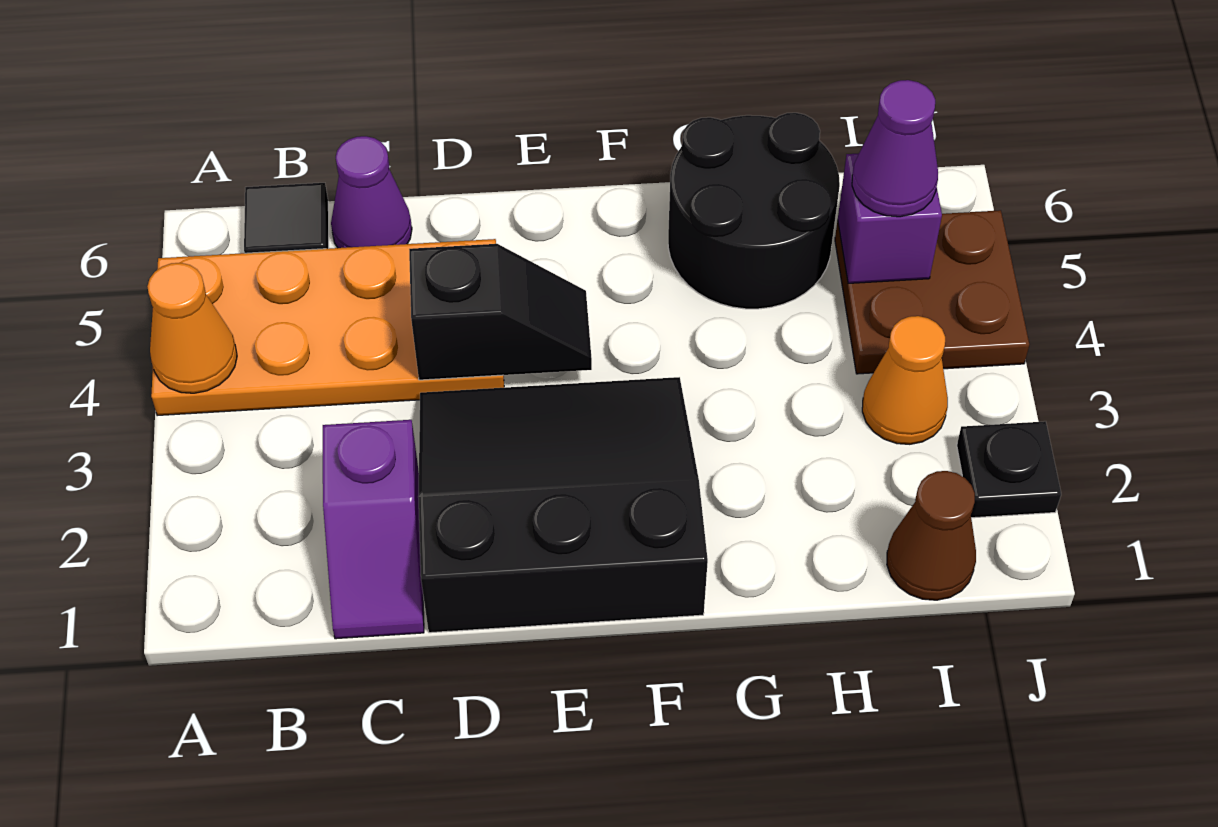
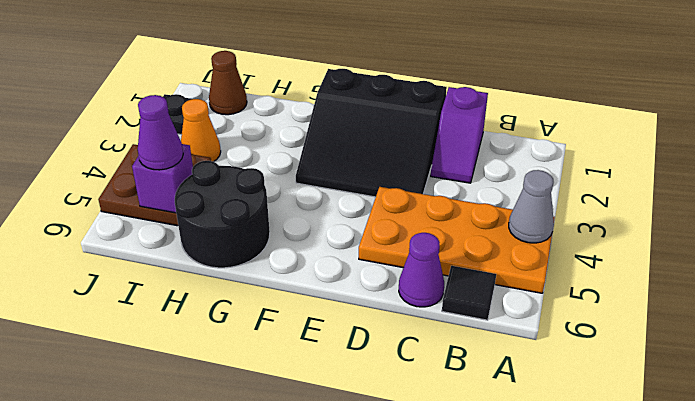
orange cone A4 level 2 -> grey cone A4 level 2
purple slope C1:C2 level 1 top 2 -> purple slope C1:C2 level 1 top 1
black slope D4:E4 level 2 top D -> none

